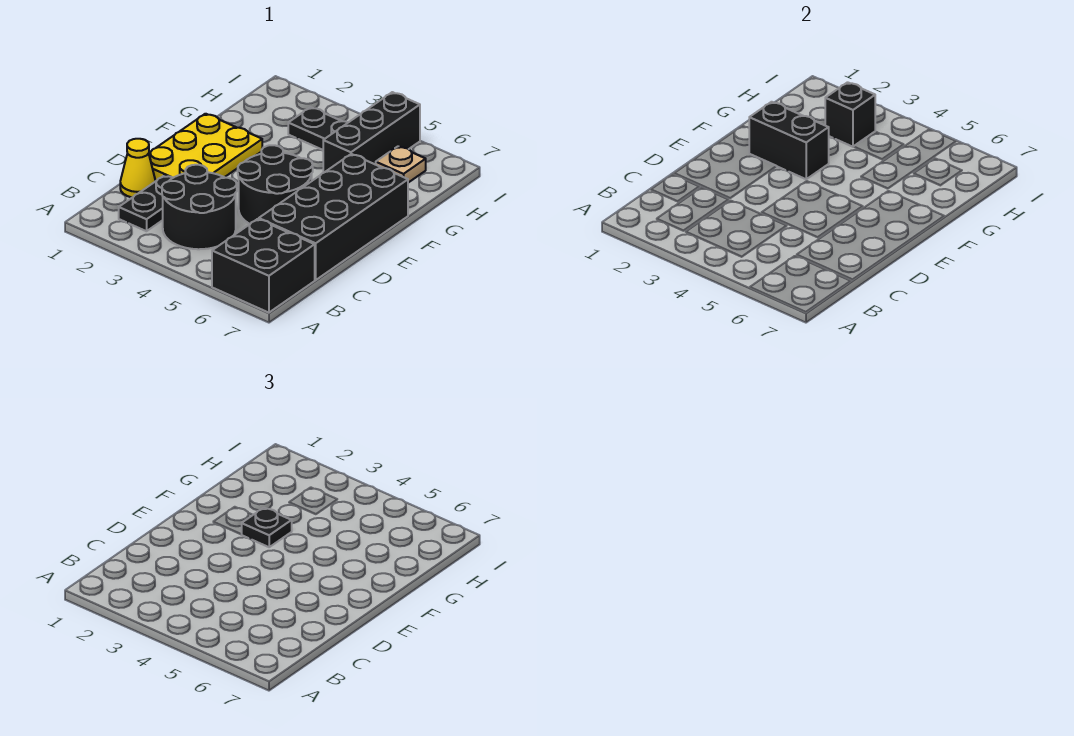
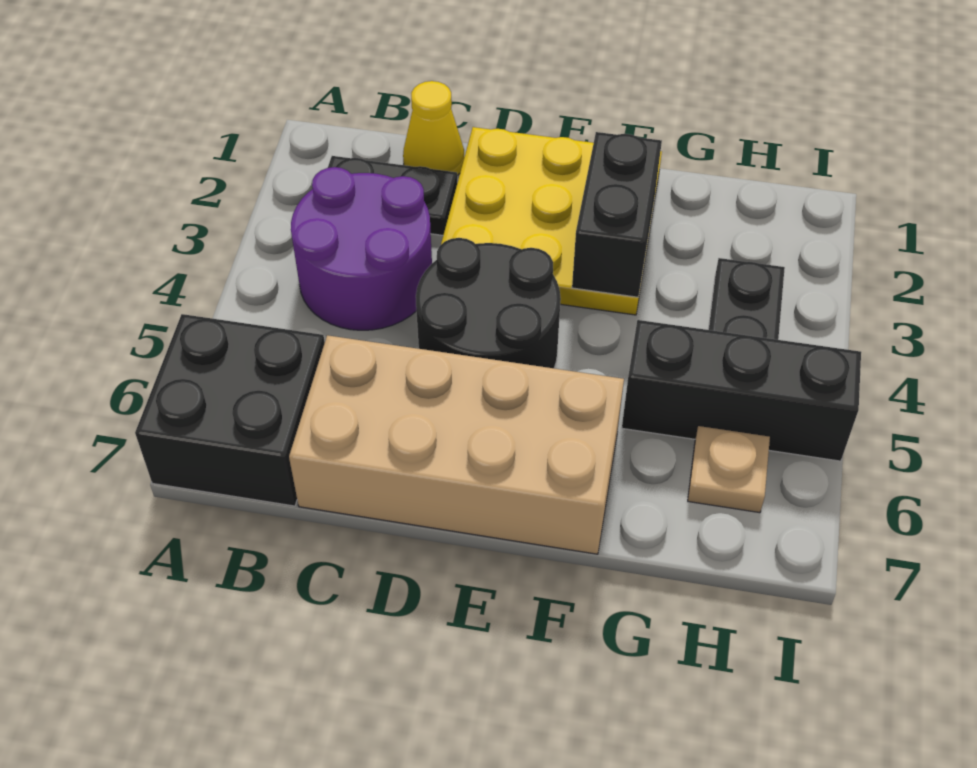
black round brick B3:C4 level 1 -> purple round brick B3:C4 level 1
black brick C6:F7 level 1 -> tan brick C6:F7 level 1
yellow plate D1:F2 level 1 -> yellow plate D1:F3 level 1
black plate F3 level 3 -> none
black brick H3 level 2 -> none

